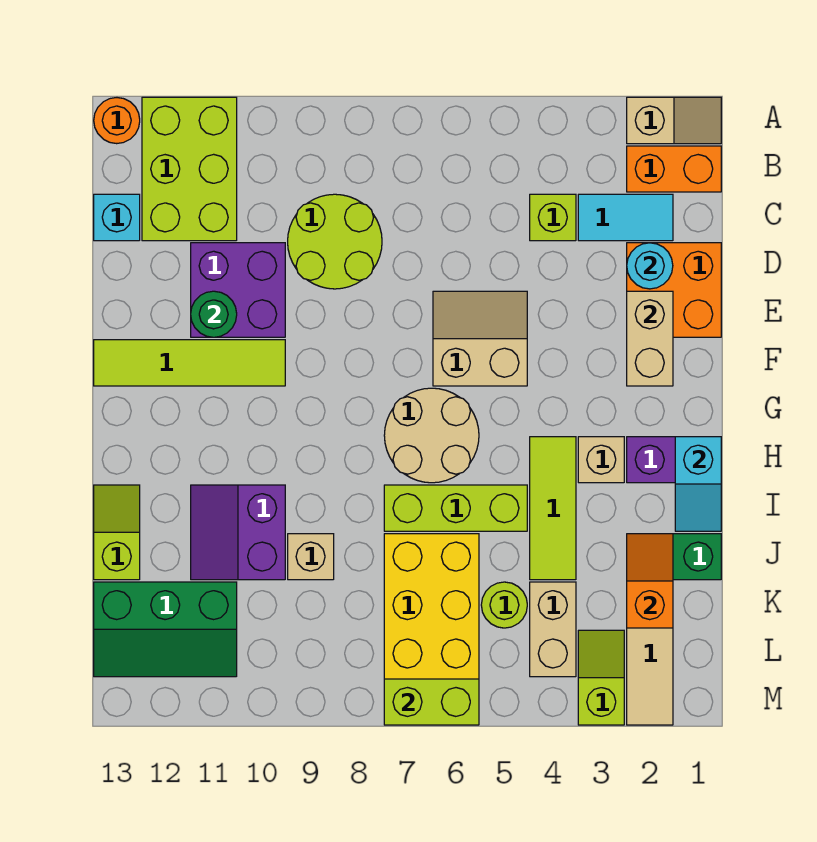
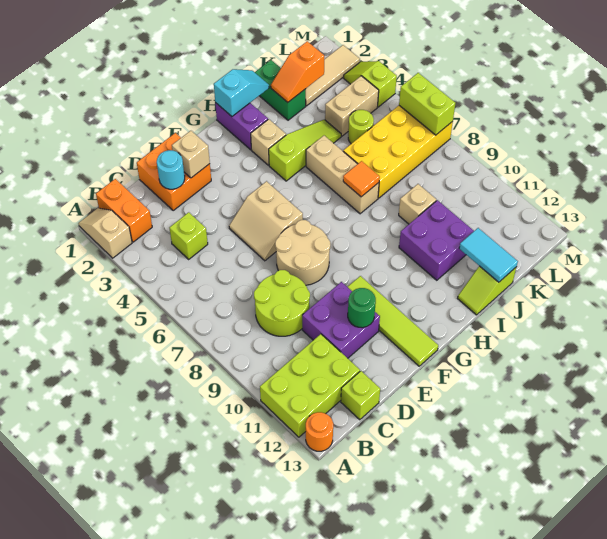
cyan tile C2:C3 level 1 -> cyan tile J12:J13 level 2
cyan brick C13 level 1 -> lime brick C13 level 1
tan brick E2:F2 level 2 -> tan brick E2 level 2
tan round brick G6:H7 level 1 -> tan round brick E7:F8 level 1
lime tile H4:J4 level 1 -> lime slope H4:J4 level 1 top H
lime brick I5:I7 level 1 -> tan brick I5:I7 level 1
none -> orange tile I7 level 2
purple slope I10:J11 level 1 top 10 -> purple brick I10:J11 level 1
green slope K11:L13 level 1 top K -> none
lime slope L3:M3 level 1 top M -> lime slope M3:M4 level 1 top 4

